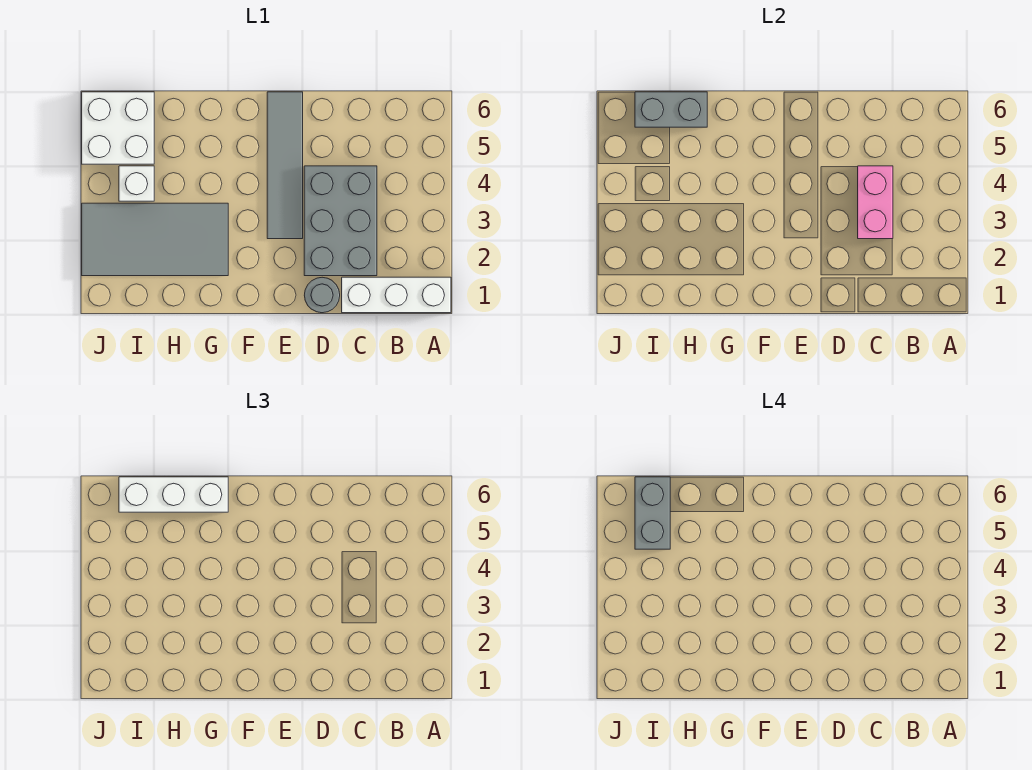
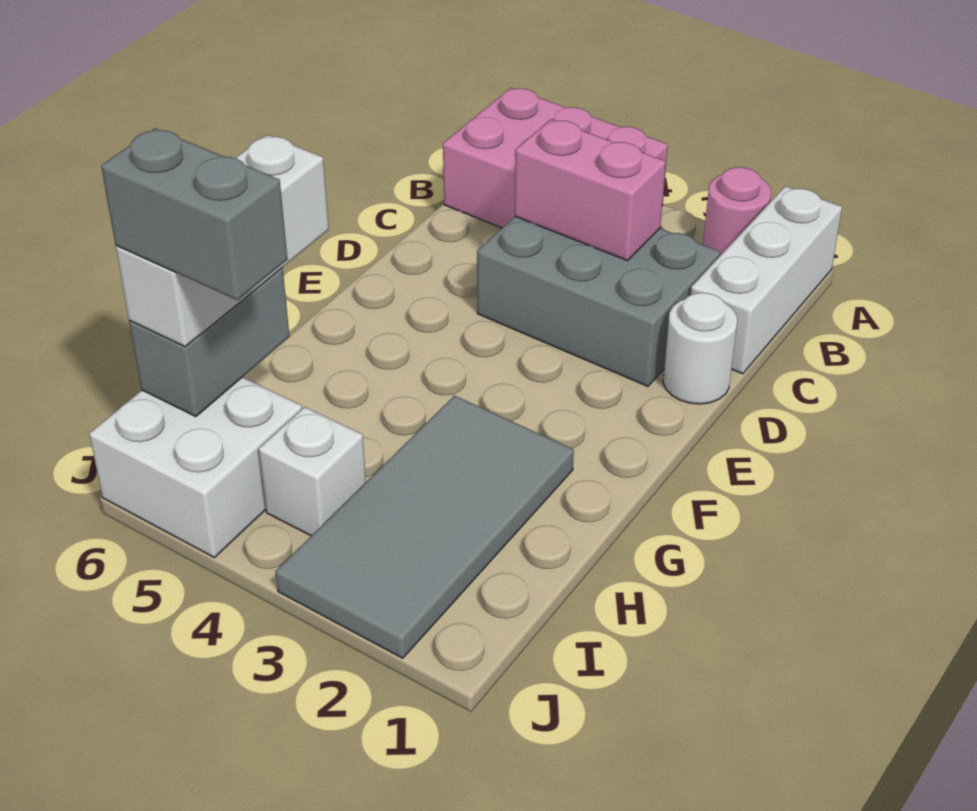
none -> pink round brick A2 level 1
none -> pink brick A4:B6 level 1
grey round brick D1 level 1 -> white round brick D1 level 1
grey tile E3:E6 level 1 -> none

